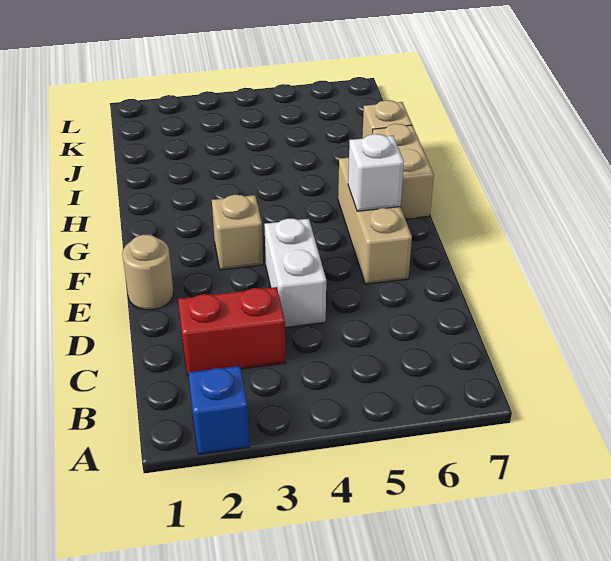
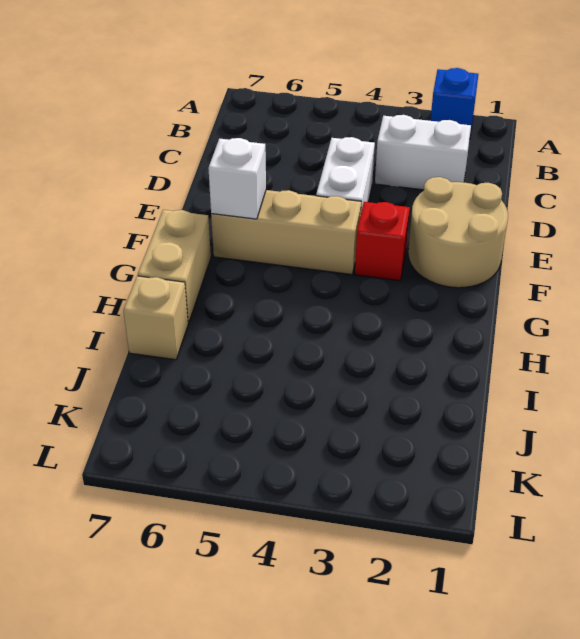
red brick C2:C3 level 1 -> white brick C2:C3 level 1
tan round brick E1 level 1 -> tan round brick E1:F2 level 1
tan brick E6:G6 level 1 -> tan brick F4:F6 level 1
tan brick F3 level 1 -> red brick F3 level 1

